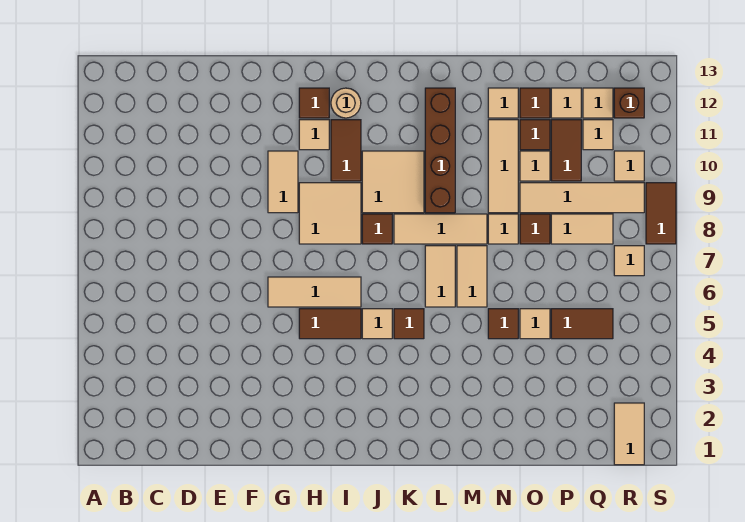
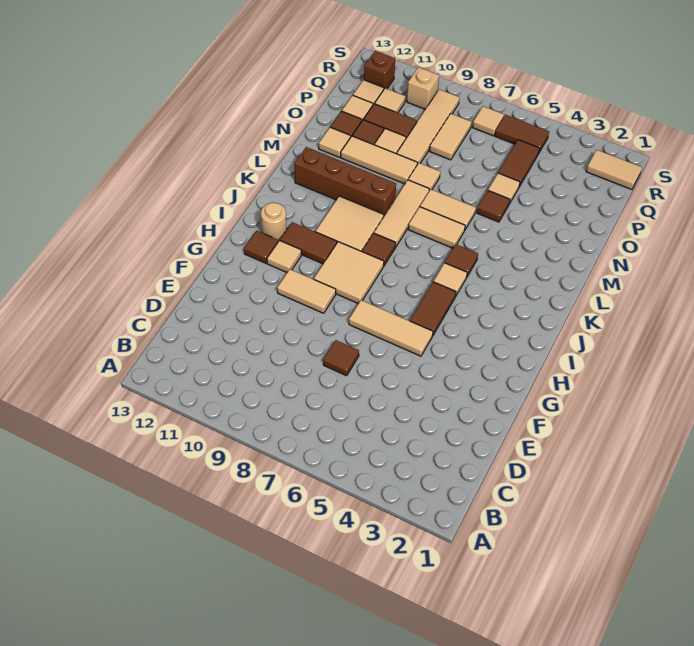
tan tile G6:I6 level 1 -> tan tile G5:G7 level 1
brown tile O8 level 1 -> brown tile E7 level 1
tan tile R10 level 1 -> tan brick R10 level 1
brown tile S8:S9 level 1 -> brown tile R5:R6 level 1

